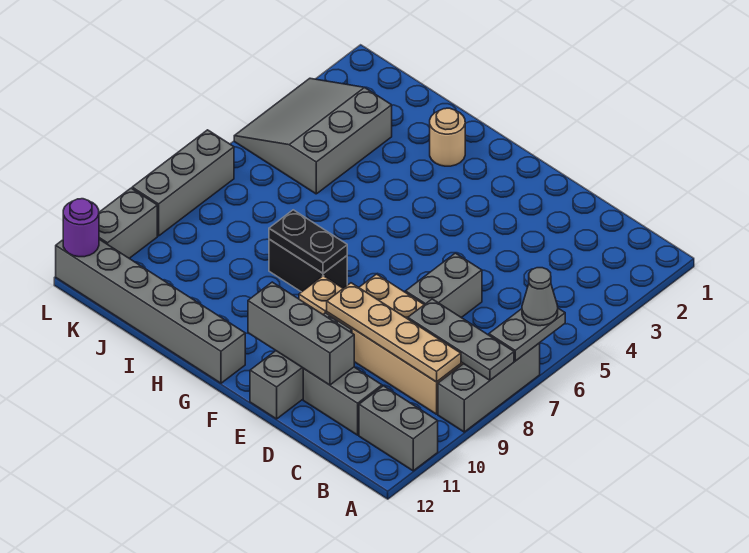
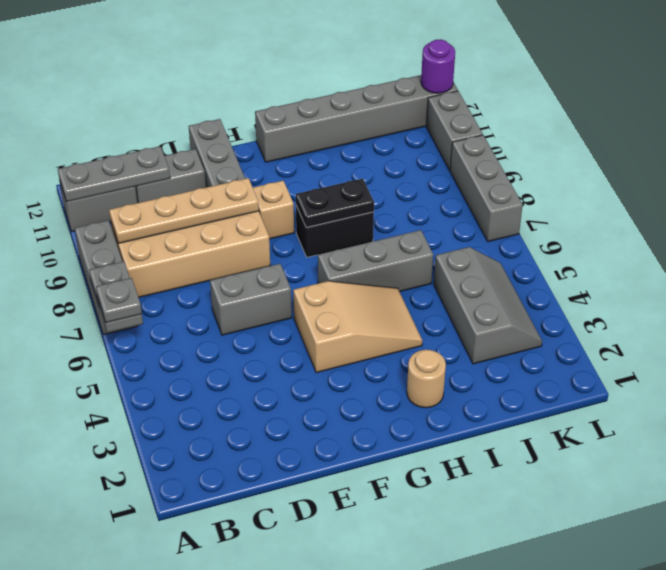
grey cone A6 level 3 -> grey plate A6 level 3
grey plate A8:C8 level 2 -> grey plate A11:C11 level 2
grey brick D6:D7 level 1 -> grey brick D6:E6 level 1
grey brick D11:F11 level 2 -> grey brick G6:I6 level 1
none -> tan slope F4:H5 level 1 top F
grey slope J3:L5 level 1 top J -> grey slope J3:K5 level 1 top J

